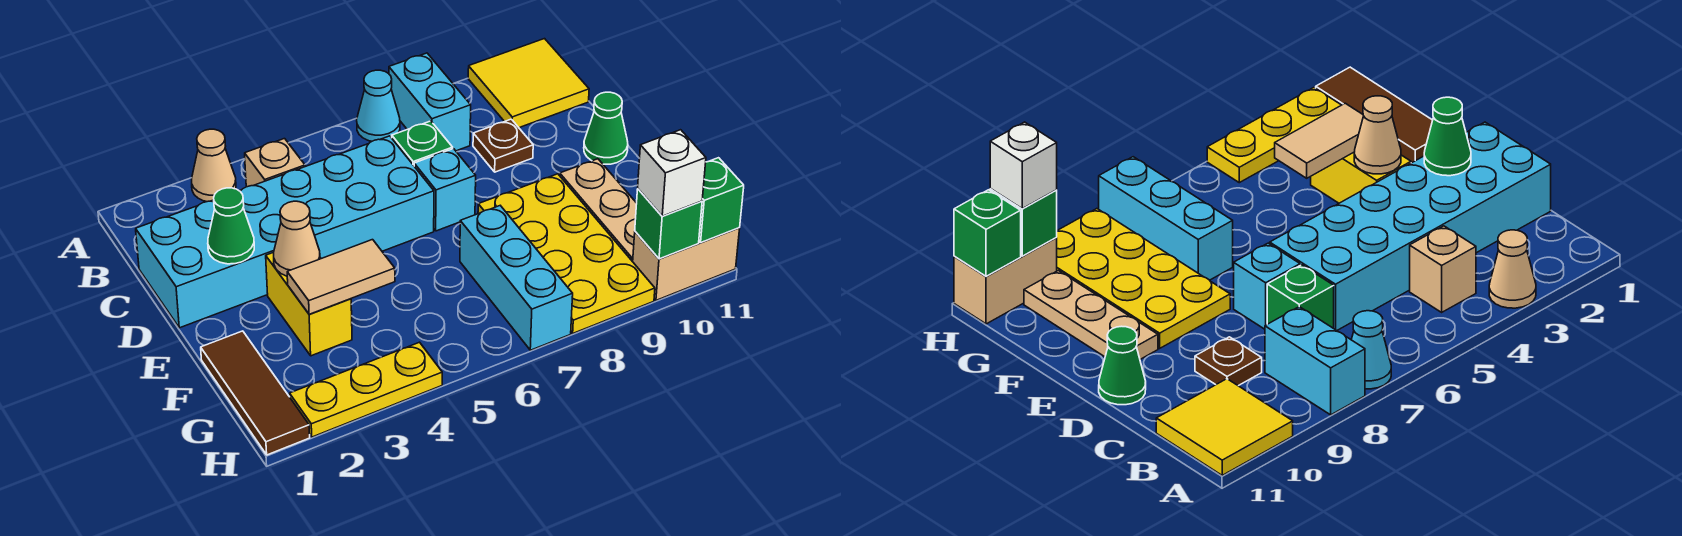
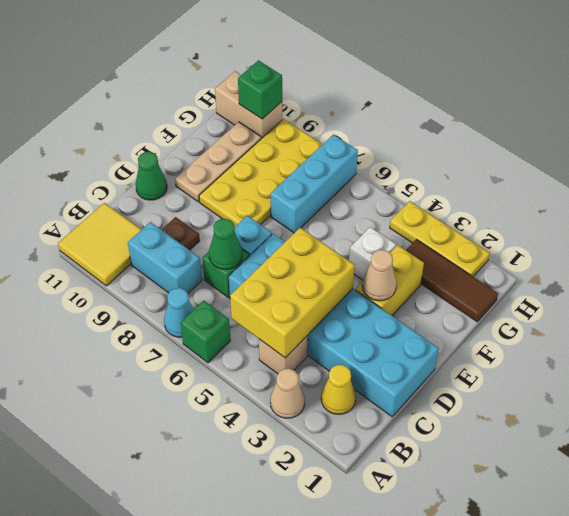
cyan brick A8:B8 level 1 -> cyan brick B8:B9 level 1
none -> yellow cone B2 level 1
none -> yellow brick B4:D5 level 2
green cone D2 level 2 -> green cone C7 level 2
brown tile F1:H1 level 1 -> brown tile G1:G3 level 1
tan tile F3:F4 level 2 -> none
white brick H10 level 3 -> white brick F4 level 1
green brick H11 level 2 -> green brick A6 level 1

